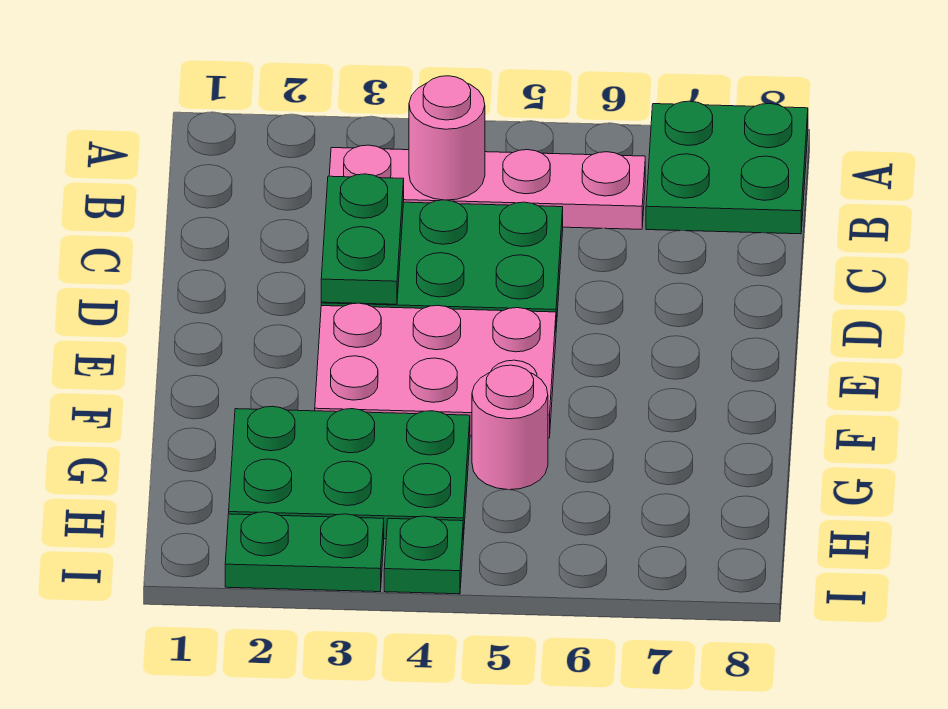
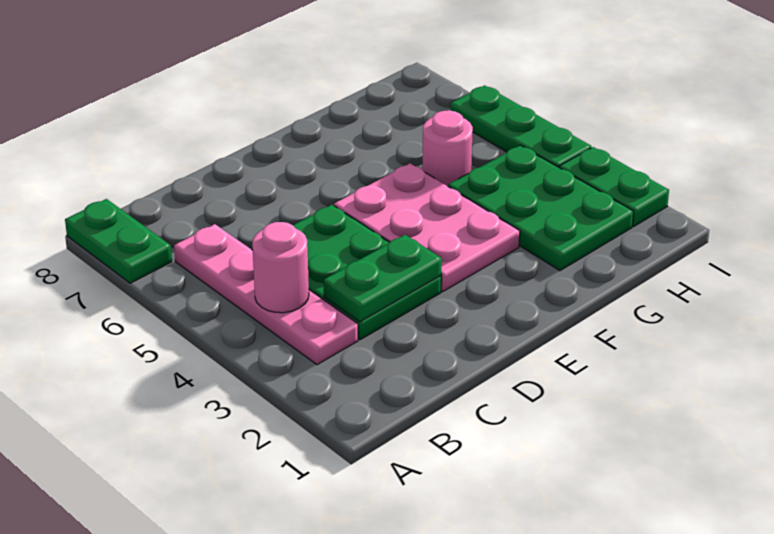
green plate A7:B8 level 1 -> green plate A7:A8 level 1
green plate I4 level 1 -> green plate I4:I6 level 1

